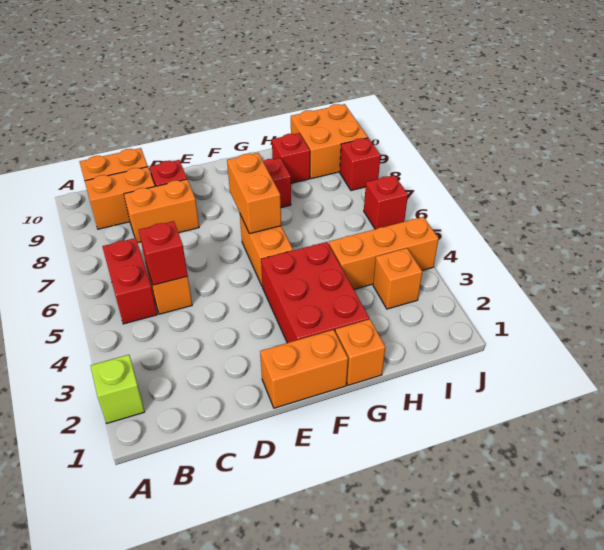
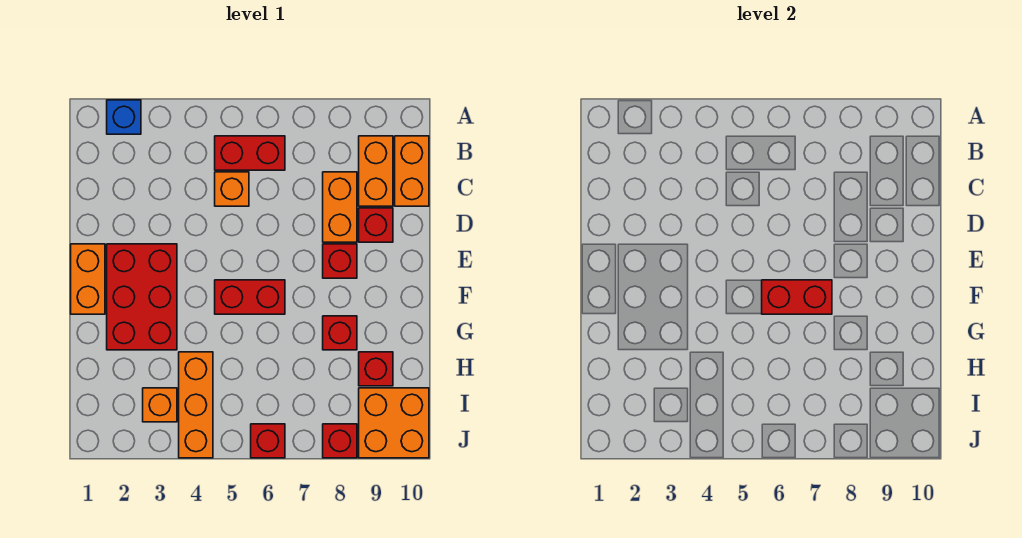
lime brick A2 level 1 -> blue brick A2 level 1
red brick C5 level 2 -> red brick E8 level 1
red brick F2:G4 level 1 -> red brick E2:G3 level 1
orange brick F5:F6 level 1 -> red brick F5:F6 level 1
orange brick F6:F7 level 2 -> red brick F6:F7 level 2
orange brick G1 level 1 -> none

